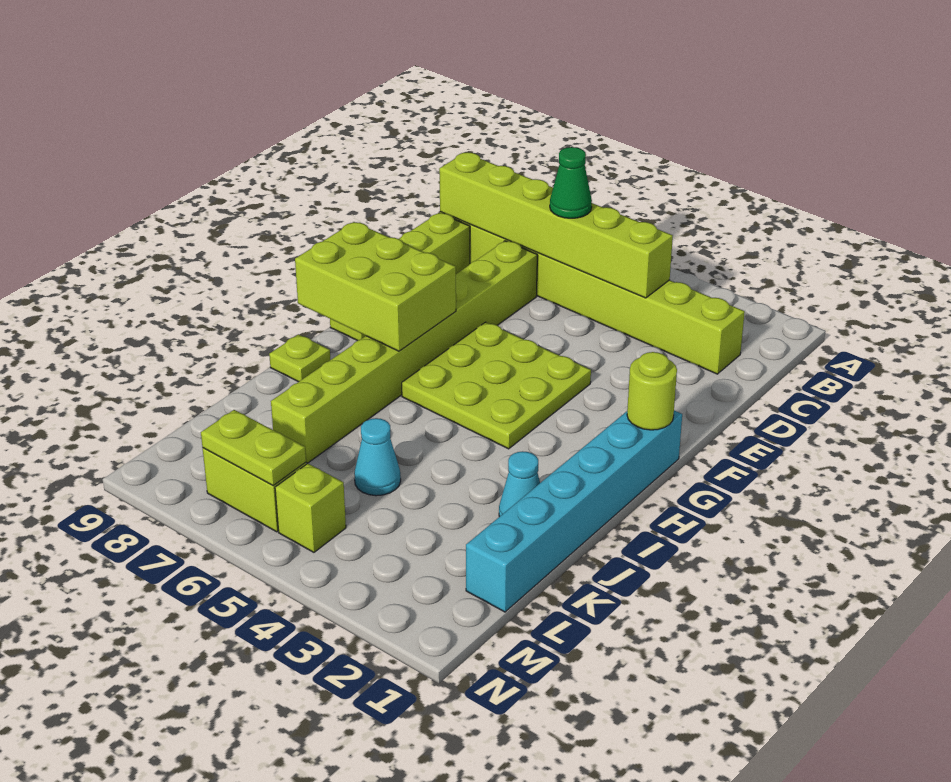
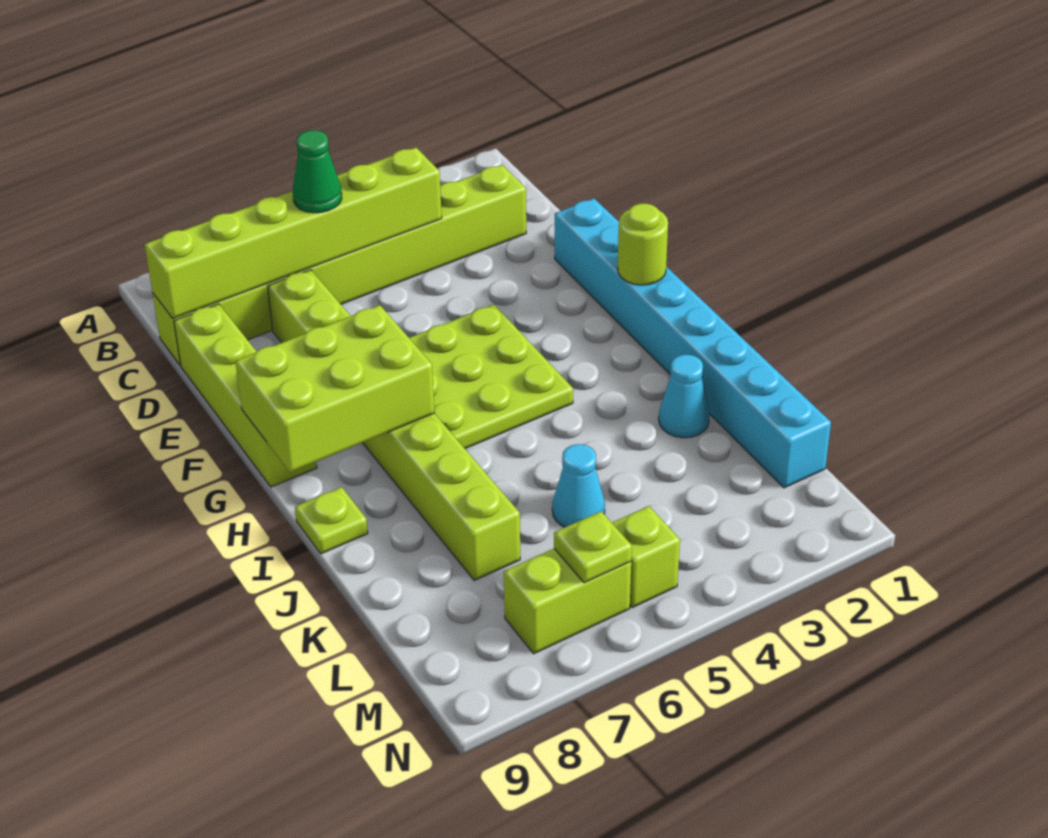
cyan brick G1:L1 level 1 -> cyan brick E1:L1 level 1
lime plate M6:M7 level 2 -> lime plate M6 level 2

